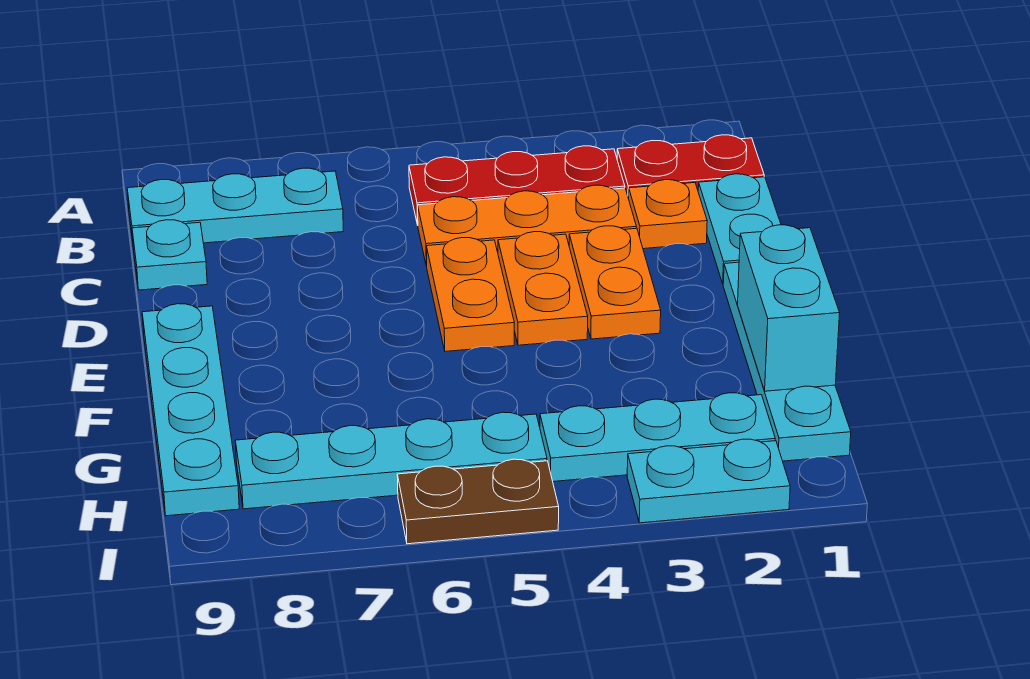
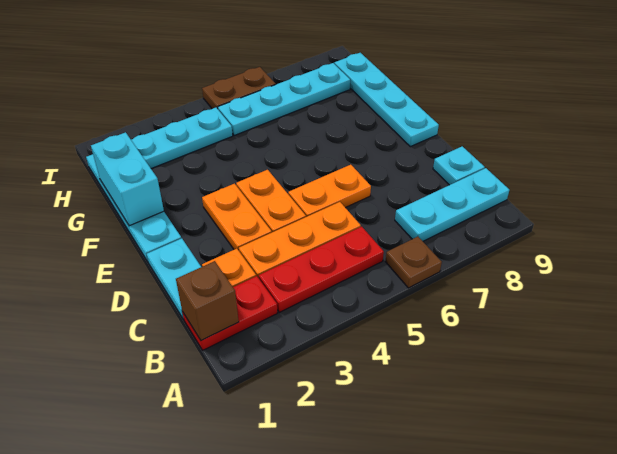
none -> brown plate A6 level 1
none -> brown brick B1 level 2
orange plate D5:E5 level 1 -> orange plate D5:D6 level 1
cyan plate I2:I3 level 1 -> none

